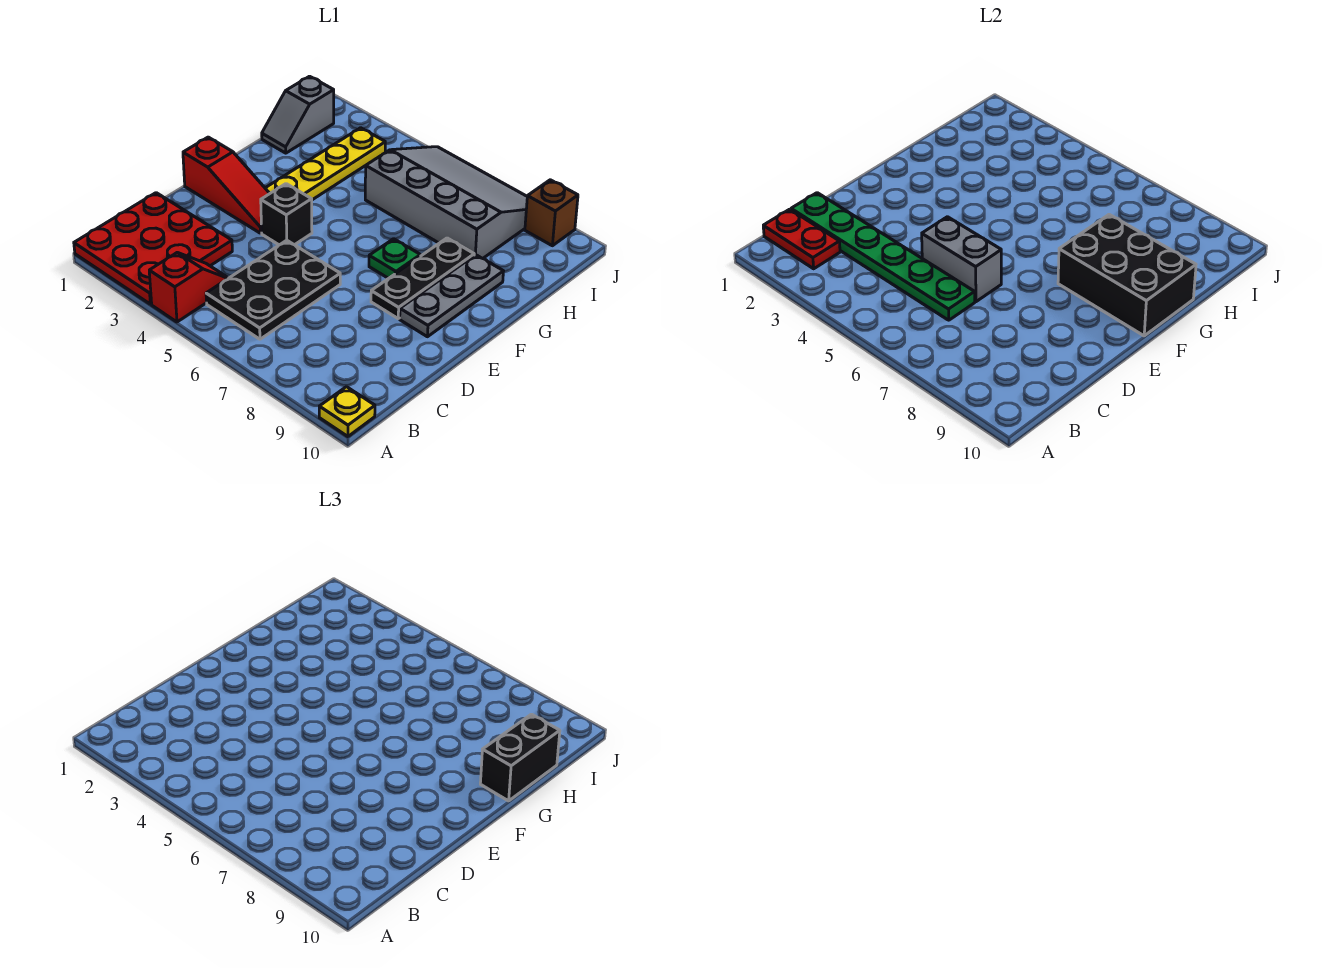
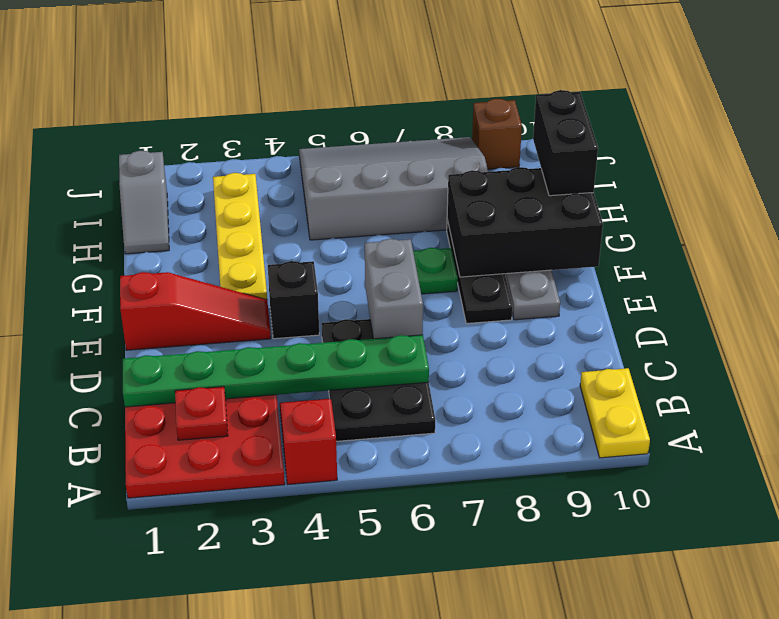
yellow plate A10 level 1 -> yellow plate A10:B10 level 1
red plate B1:B2 level 2 -> red plate B2 level 2
grey brick D5:D6 level 2 -> grey brick D6:E6 level 2

